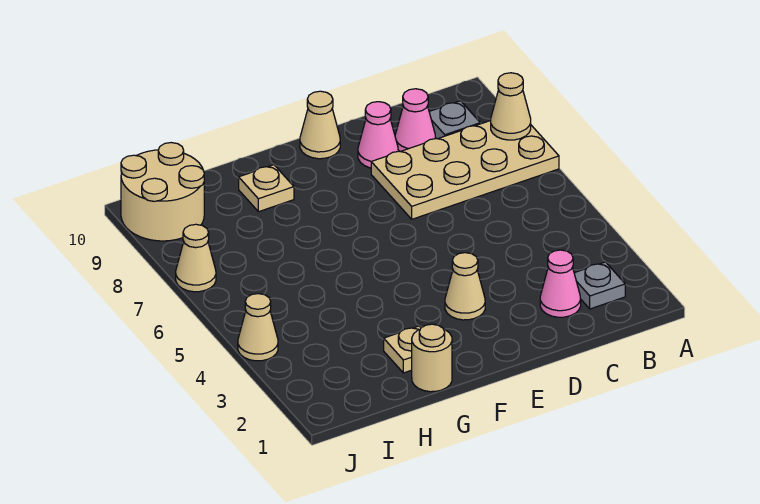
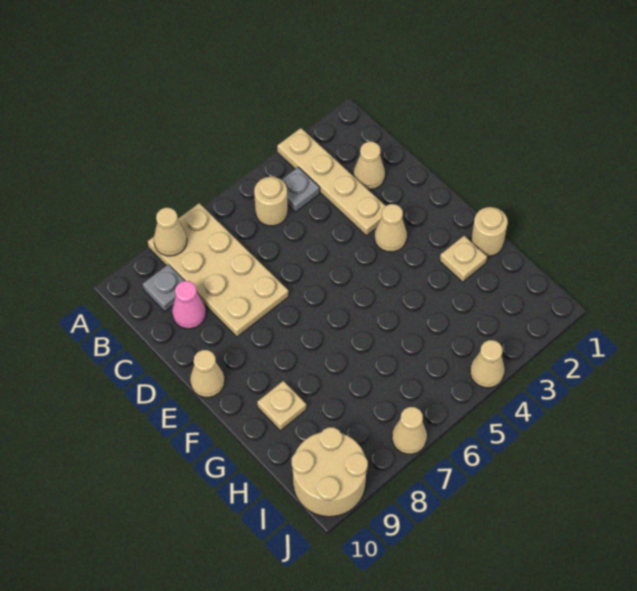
none -> tan plate A3:D3 level 1
grey plate B2 level 1 -> grey plate B4 level 1
none -> tan round brick B5 level 1
pink cone C2 level 1 -> tan cone C2 level 1
pink cone D9 level 1 -> none

